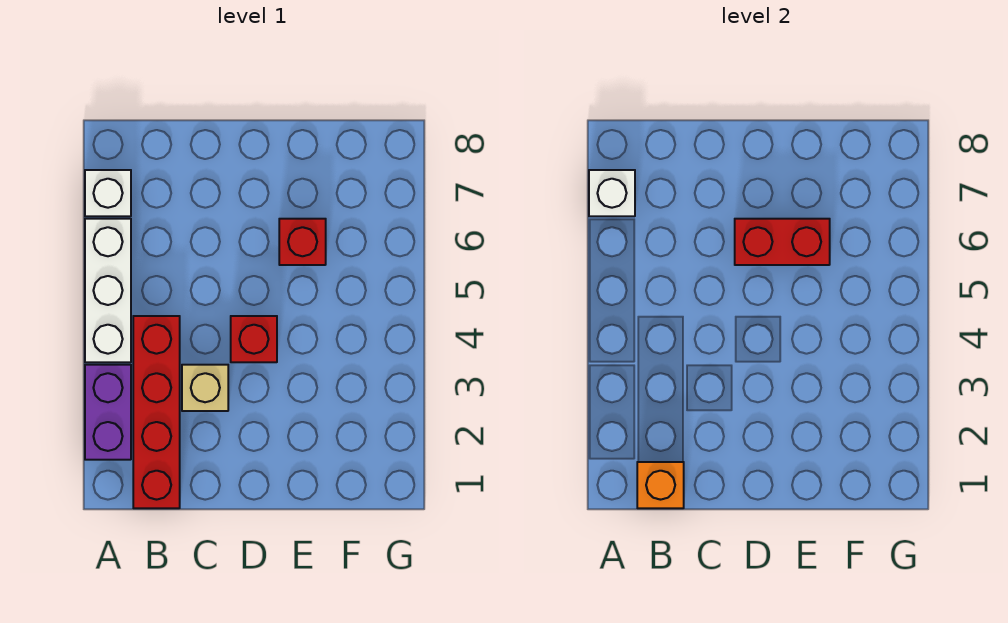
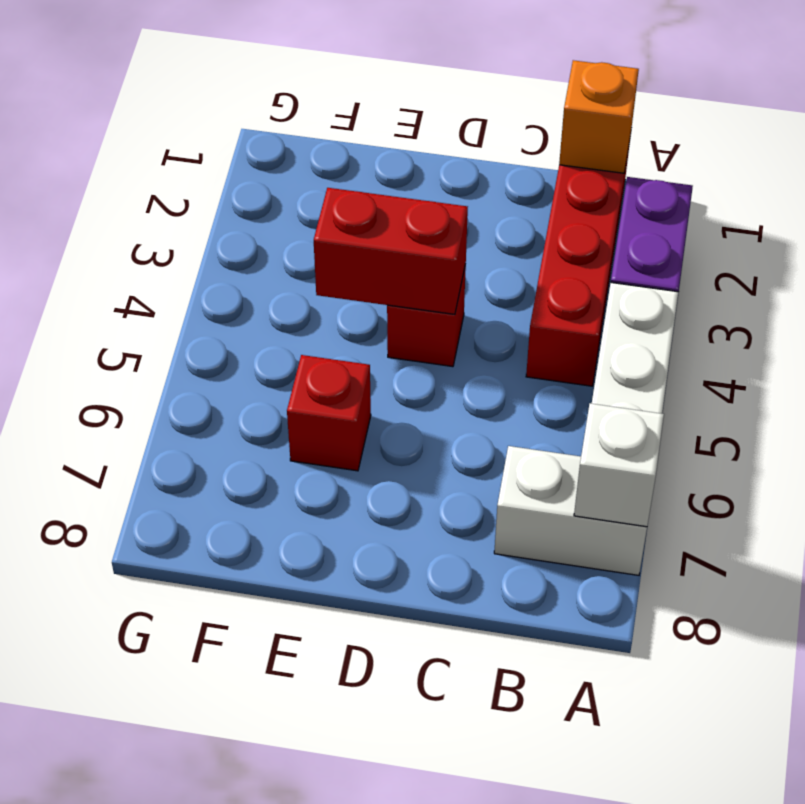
white brick A7 level 1 -> white brick A7:B7 level 1
tan brick C3 level 1 -> none
red brick D6:E6 level 2 -> red brick D4:E4 level 2

